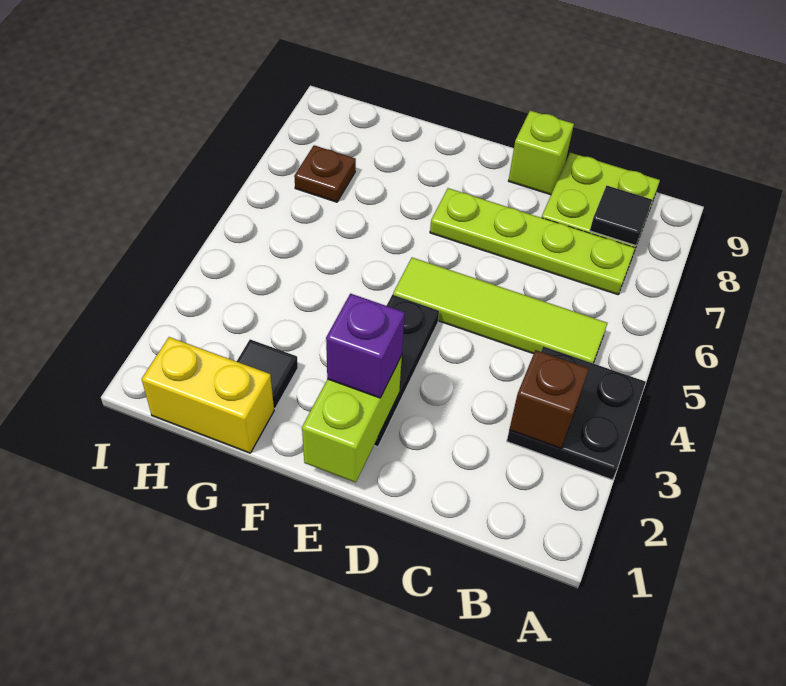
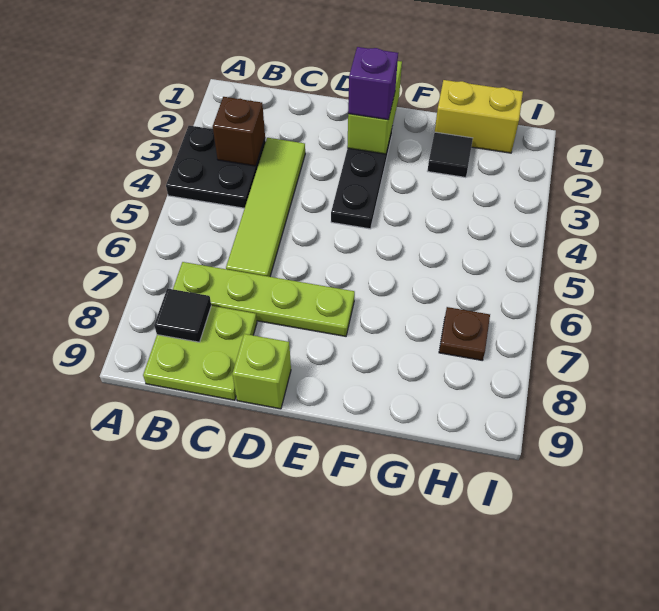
lime tile B5:E5 level 1 -> lime tile C3:C6 level 1

